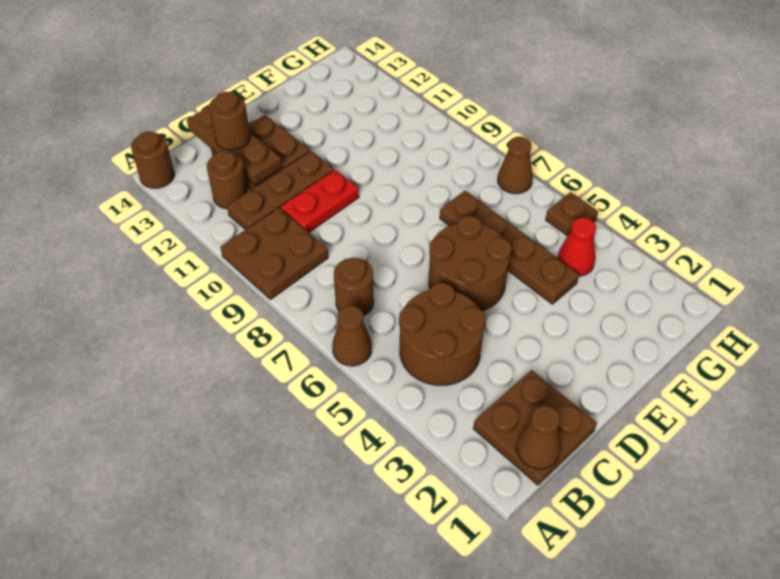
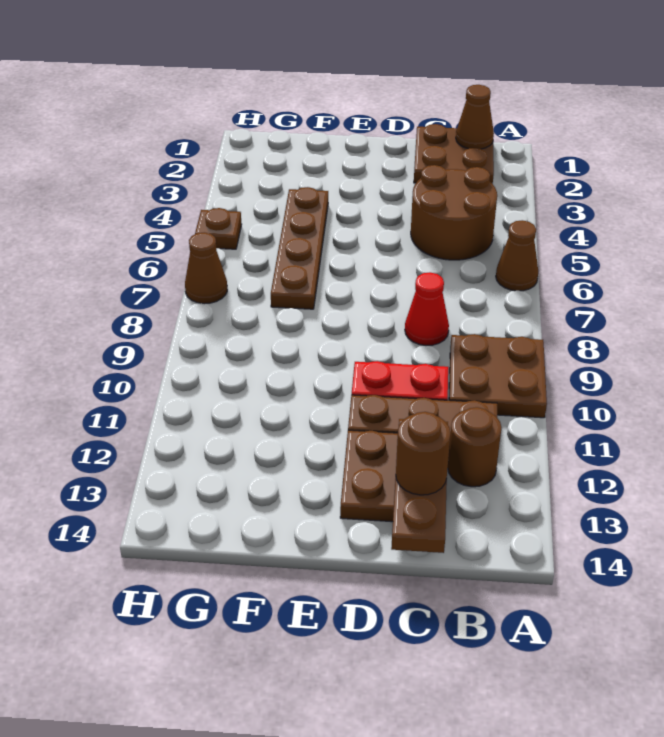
brown round brick A14 level 1 -> none
brown round brick B7 level 1 -> none
brown round brick D5:E6 level 1 -> none
red cone G4 level 1 -> red cone C8 level 1

